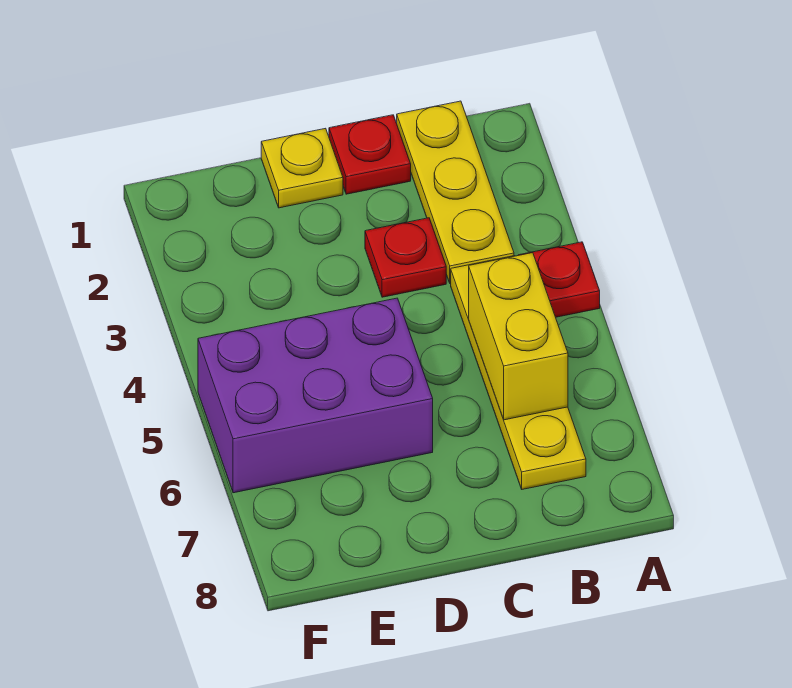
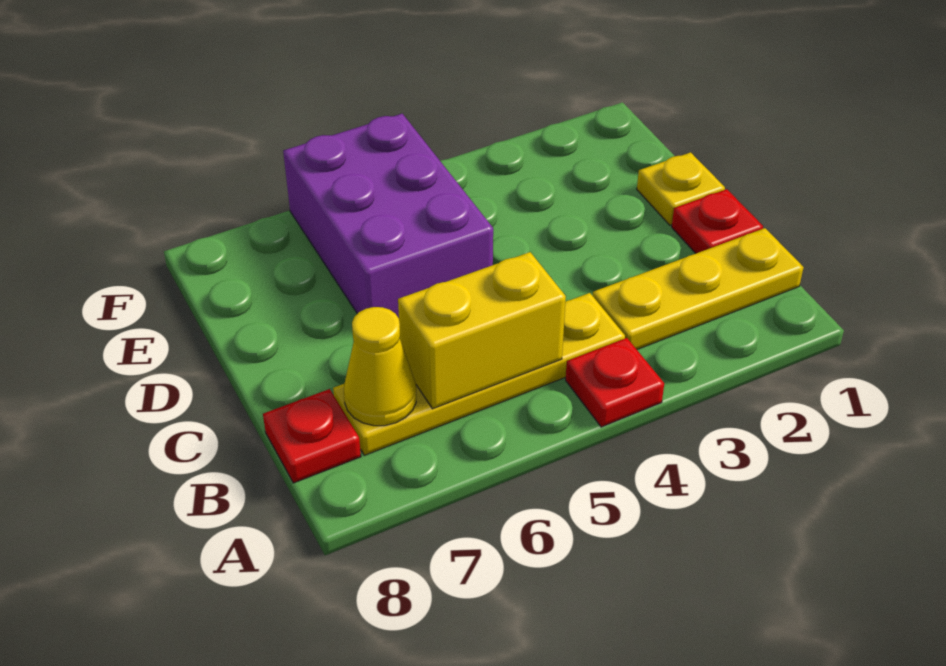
none -> yellow cone B7 level 2
red plate C3 level 1 -> red plate B8 level 1

